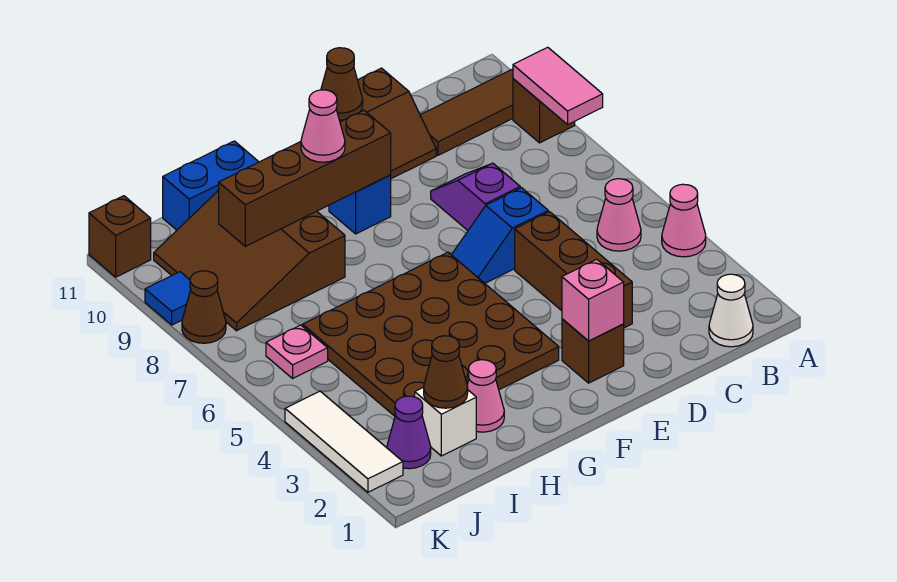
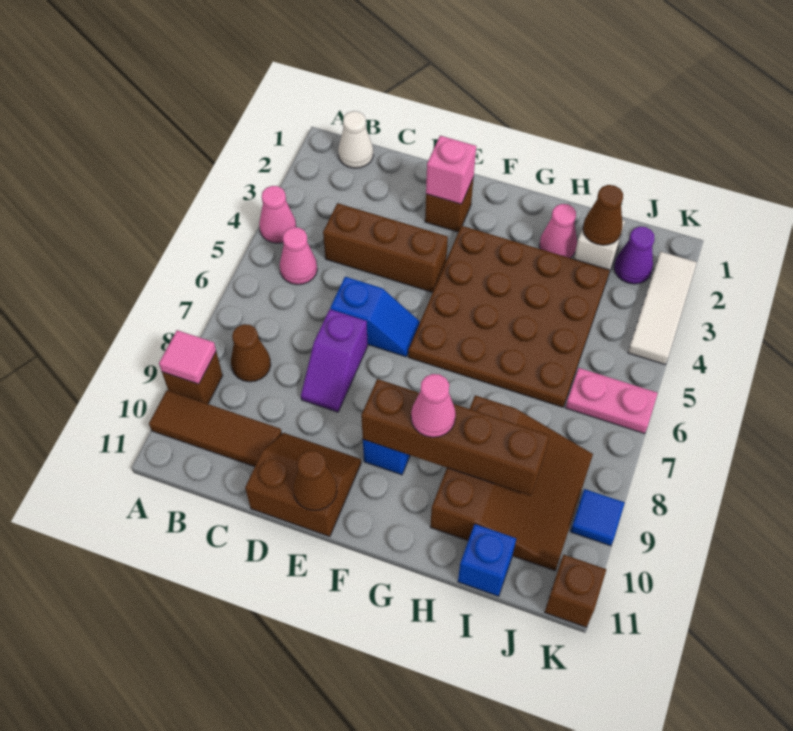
pink tile A8:A9 level 2 -> pink tile A9 level 2
brown brick D3:D5 level 1 -> brown brick C4:E4 level 1
blue brick H11:I11 level 1 -> blue brick I11 level 1
pink plate J6 level 1 -> pink plate J6:K6 level 1
brown cone K8 level 1 -> brown cone B8 level 1

